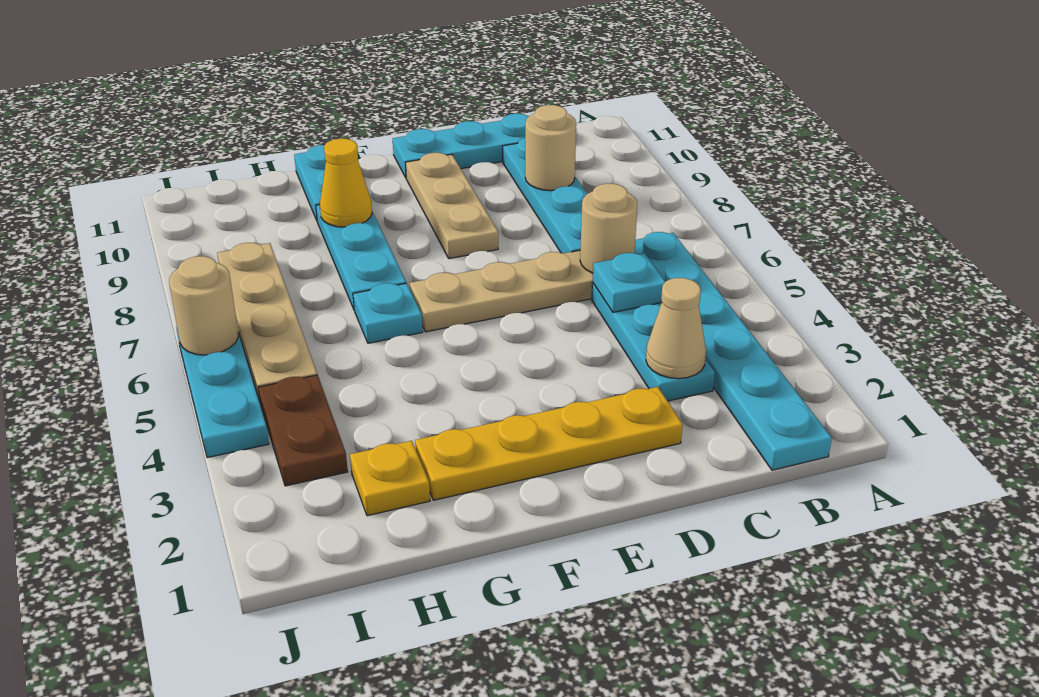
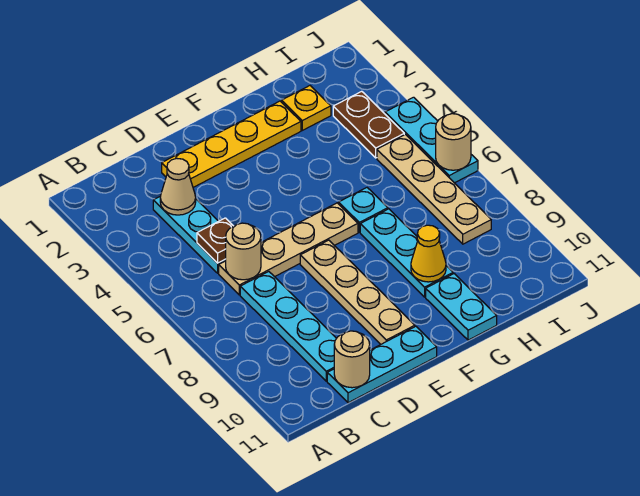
cyan plate B1:B6 level 1 -> none
cyan plate C5 level 2 -> brown plate C5 level 2
tan round brick C9 level 2 -> tan round brick C11 level 2
tan plate E8:E10 level 1 -> tan plate E7:E10 level 1

